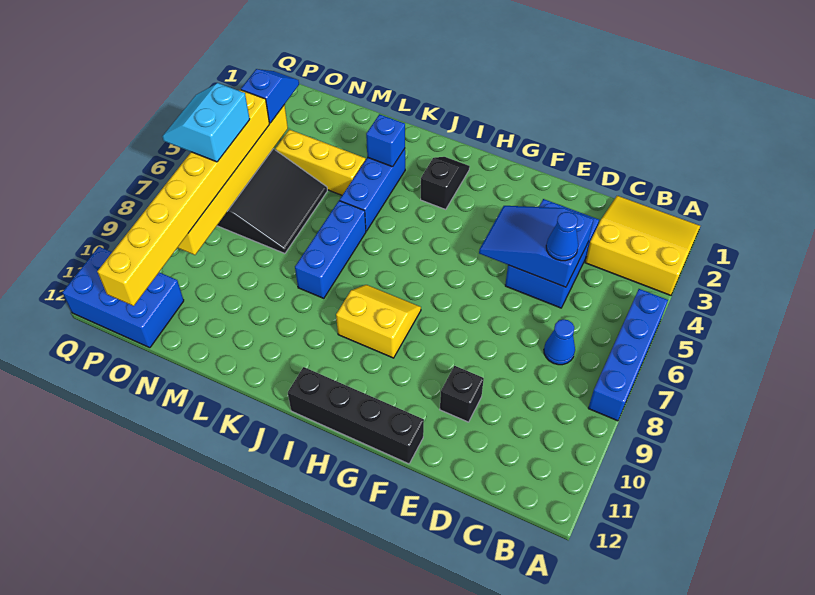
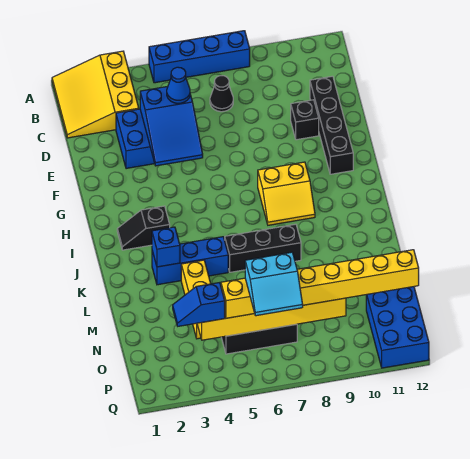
blue cone C7 level 1 -> black cone C7 level 1
black brick F12:I12 level 1 -> black brick D11:G11 level 1
yellow slope H8:I9 level 1 top 9 -> yellow slope H8:I9 level 1 top H
blue brick K6:K8 level 1 -> black brick K6:K8 level 1

